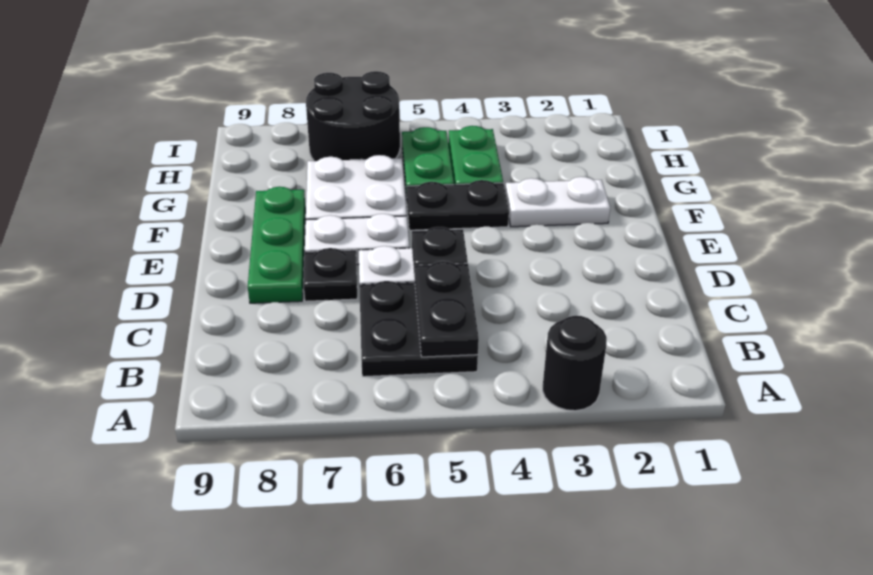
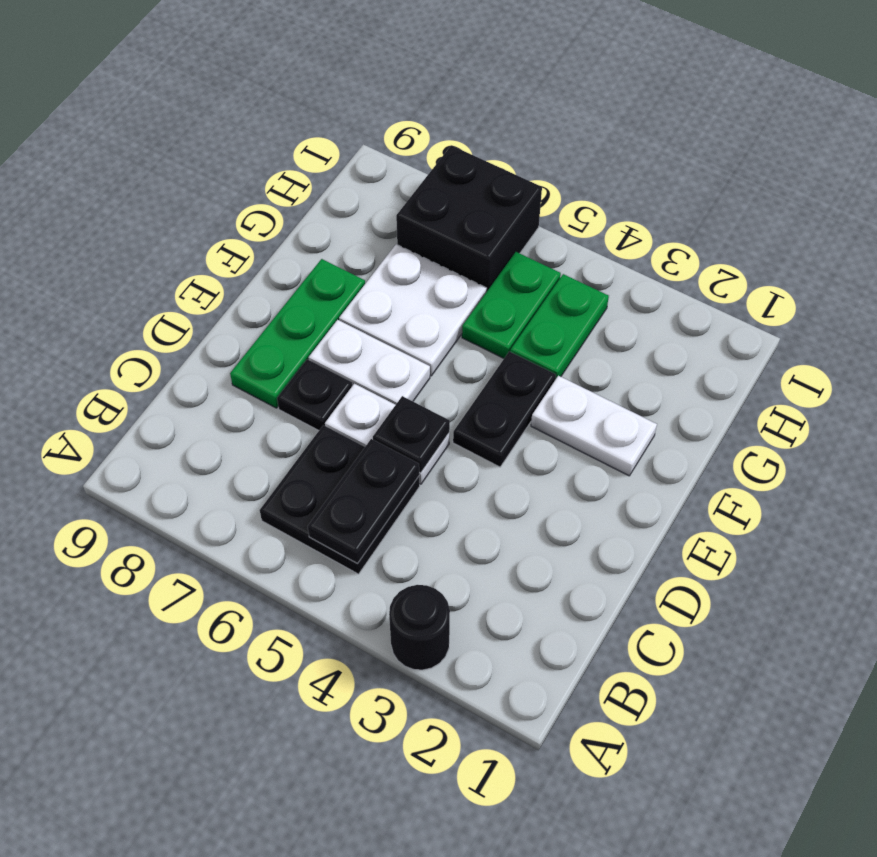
black plate F4:F5 level 1 -> black plate E4:F4 level 1
black round brick H6:I7 level 1 -> black brick H6:I7 level 1

